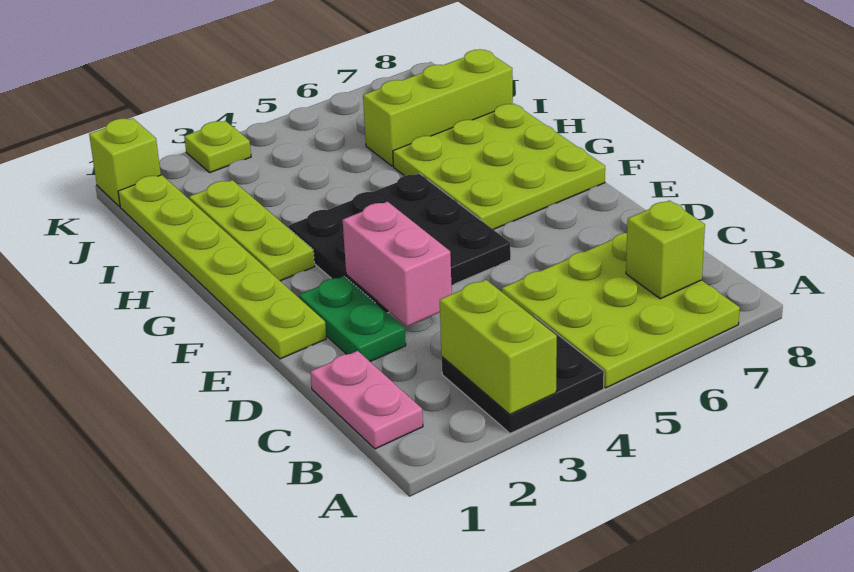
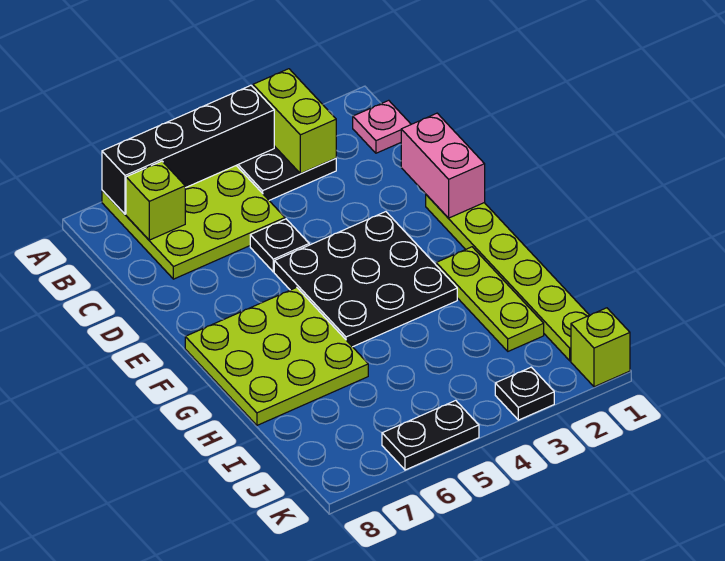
none -> black brick A4:A7 level 2
pink plate B1:C1 level 1 -> pink plate B1 level 1
green plate D2:E2 level 1 -> none
pink brick D3:E3 level 2 -> pink brick D1:E1 level 2
none -> black plate D5 level 1
lime brick I6:I8 level 1 -> none
lime plate K3 level 1 -> black plate K3 level 1
none -> black plate K5:K6 level 1

